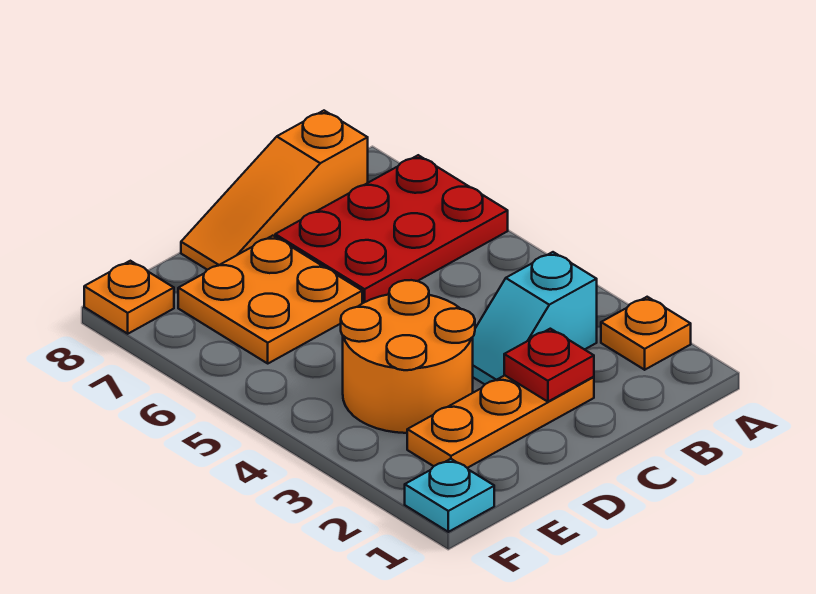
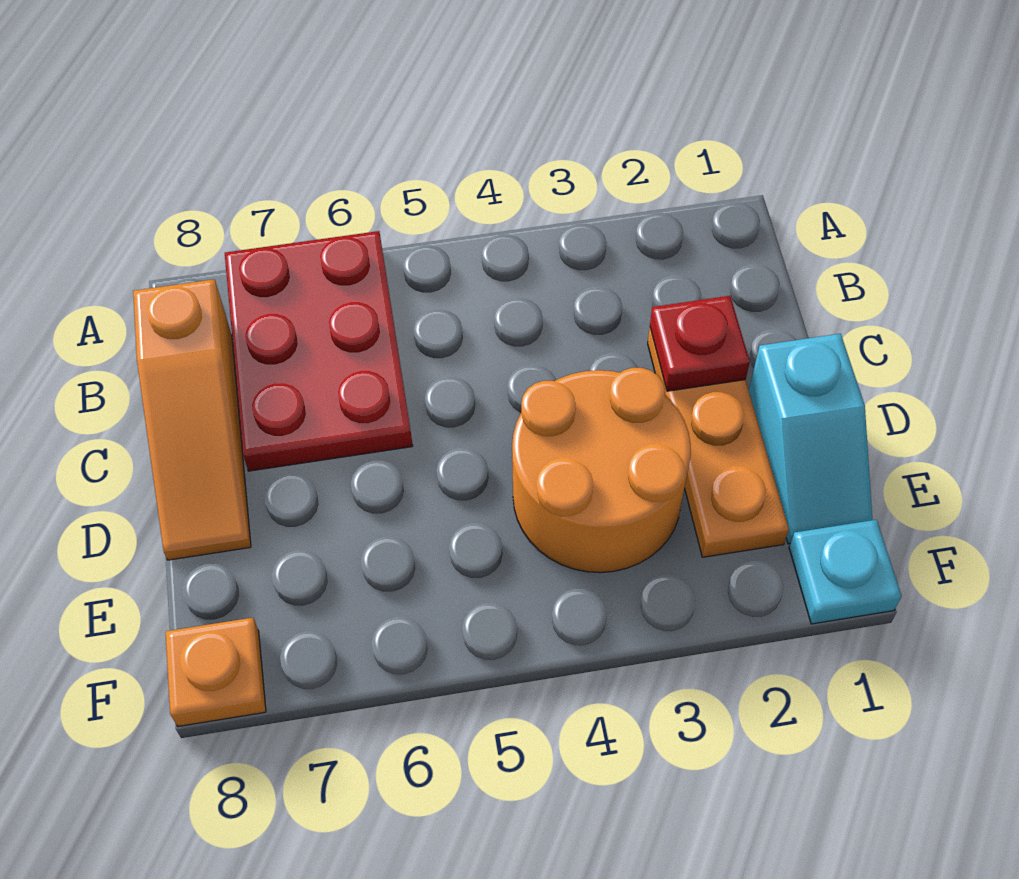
orange plate A2 level 1 -> none
cyan slope B3:C3 level 1 top B -> cyan slope D1:E1 level 1 top D
orange plate D6:E7 level 1 -> none

